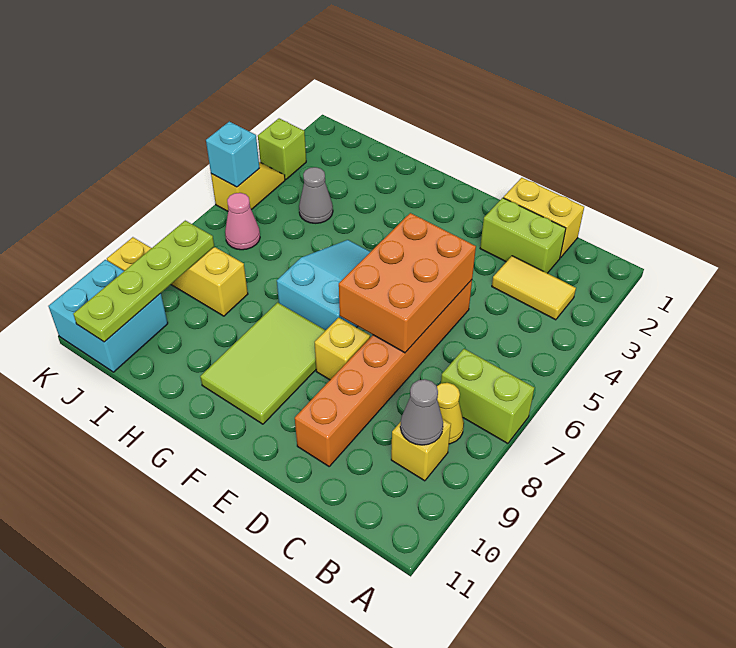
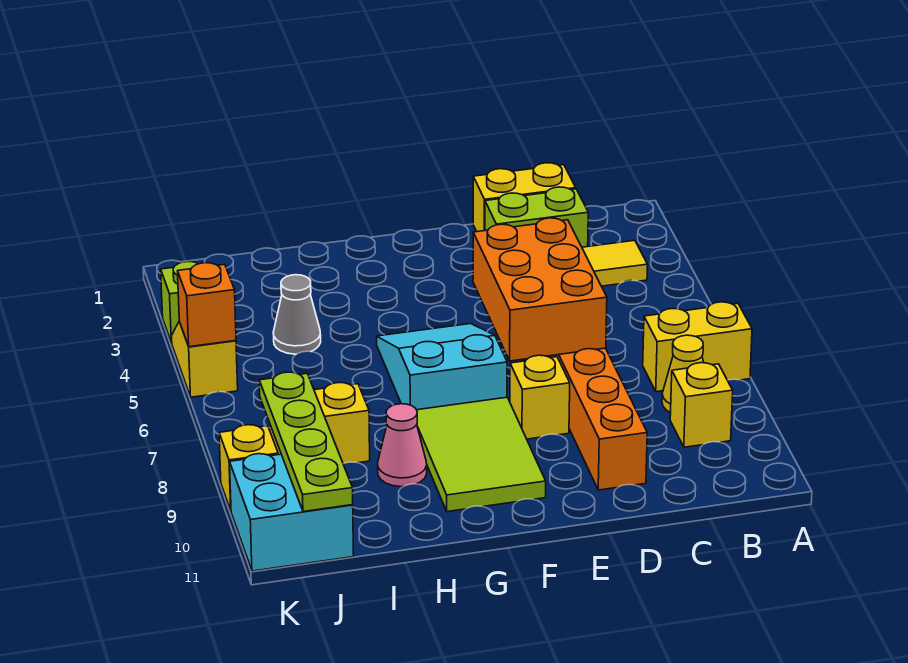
lime brick A7:B7 level 1 -> yellow brick A7:B7 level 1
grey cone B9 level 2 -> none
pink cone J6 level 1 -> pink cone H9 level 1
cyan brick K5 level 2 -> orange brick K5 level 2

